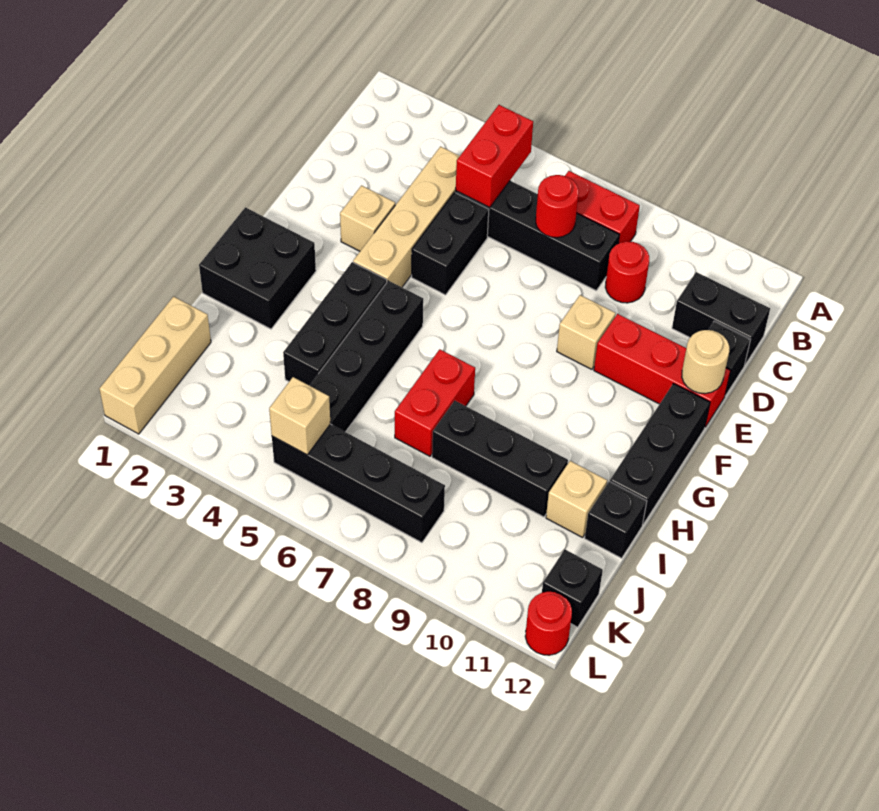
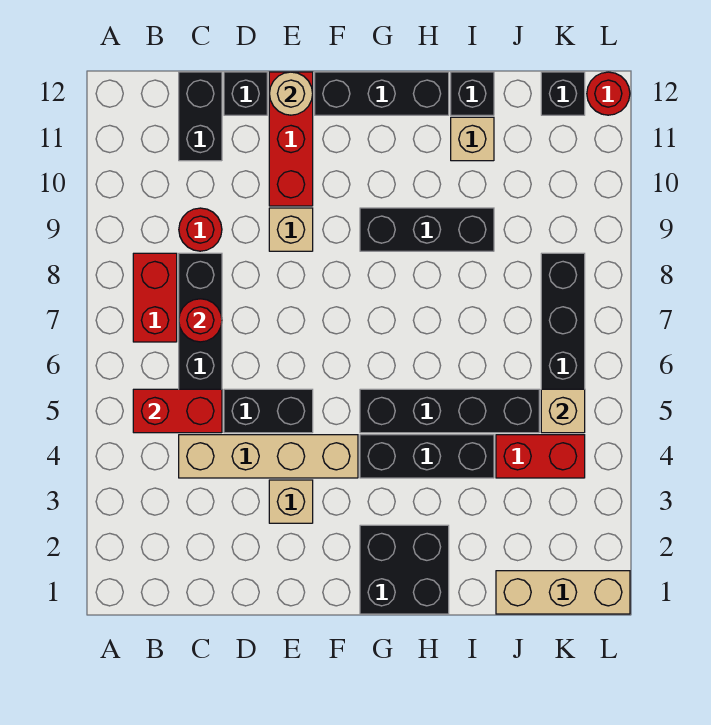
red brick H7:I7 level 1 -> red brick J4:K4 level 1
black brick I8:I10 level 1 -> black brick G9:I9 level 1

